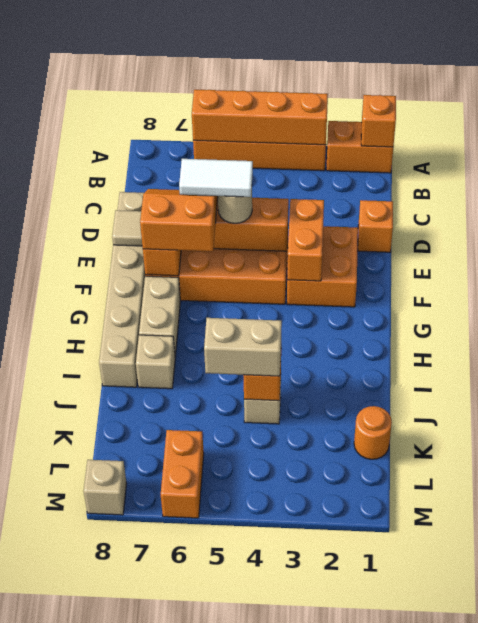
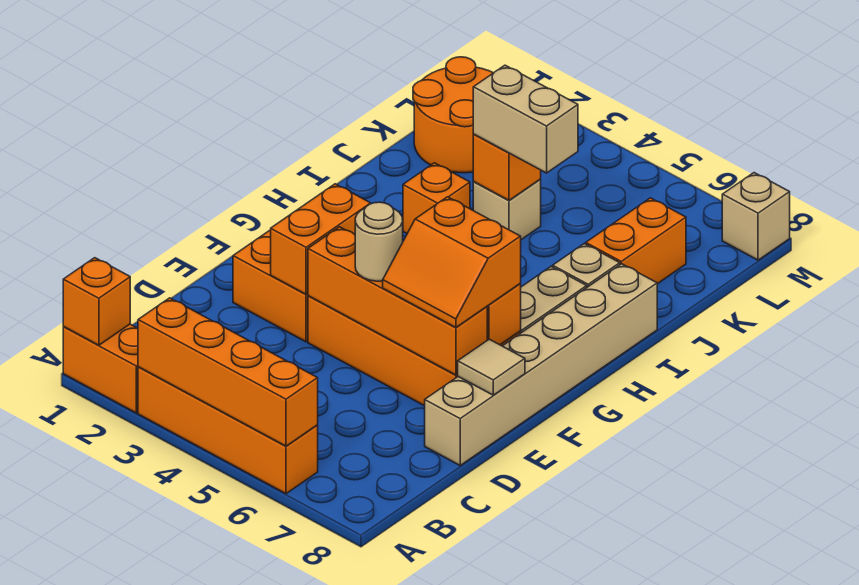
orange brick D1 level 1 -> orange brick I3 level 1
white tile E5:E6 level 4 -> none
orange round brick K1 level 1 -> orange round brick K1:L2 level 1
orange brick L6:M6 level 1 -> orange brick J7:K7 level 1

